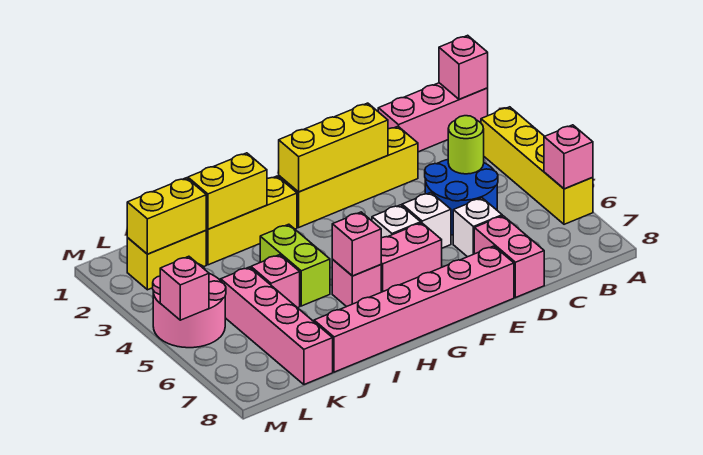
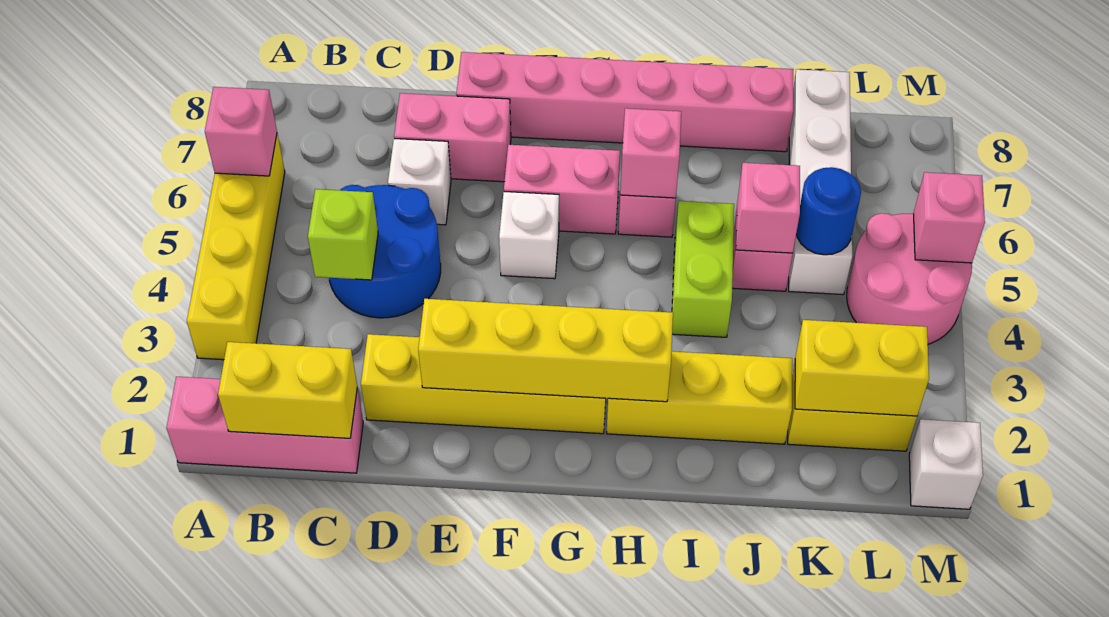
pink brick A1 level 2 -> pink brick J5 level 2
lime round brick C4 level 2 -> lime brick C4 level 2
pink brick D7:D8 level 1 -> pink brick D7:E7 level 1
yellow brick E2:G2 level 2 -> yellow brick E2:H2 level 2
white brick E5 level 1 -> white brick M1 level 1
yellow brick I2:J2 level 2 -> yellow brick B1:C1 level 2
pink brick K5:K8 level 1 -> white brick K5:K8 level 1
none -> blue round brick K5 level 2

